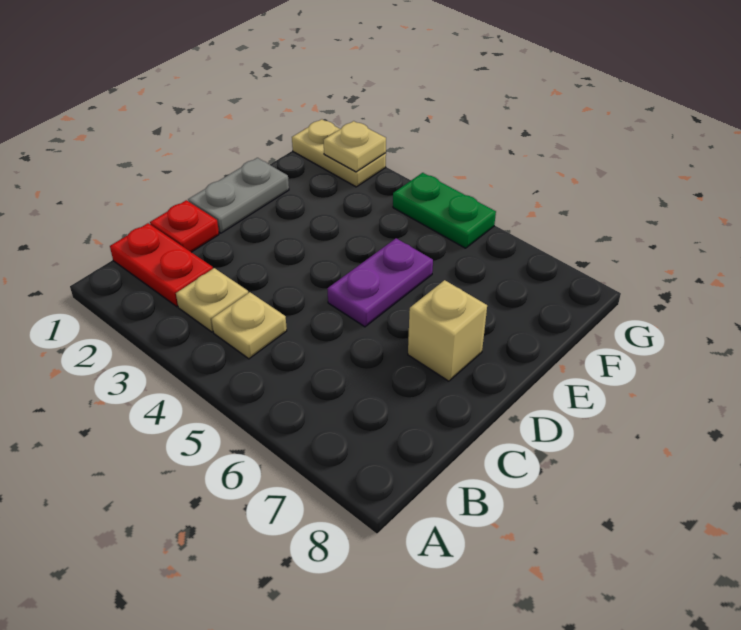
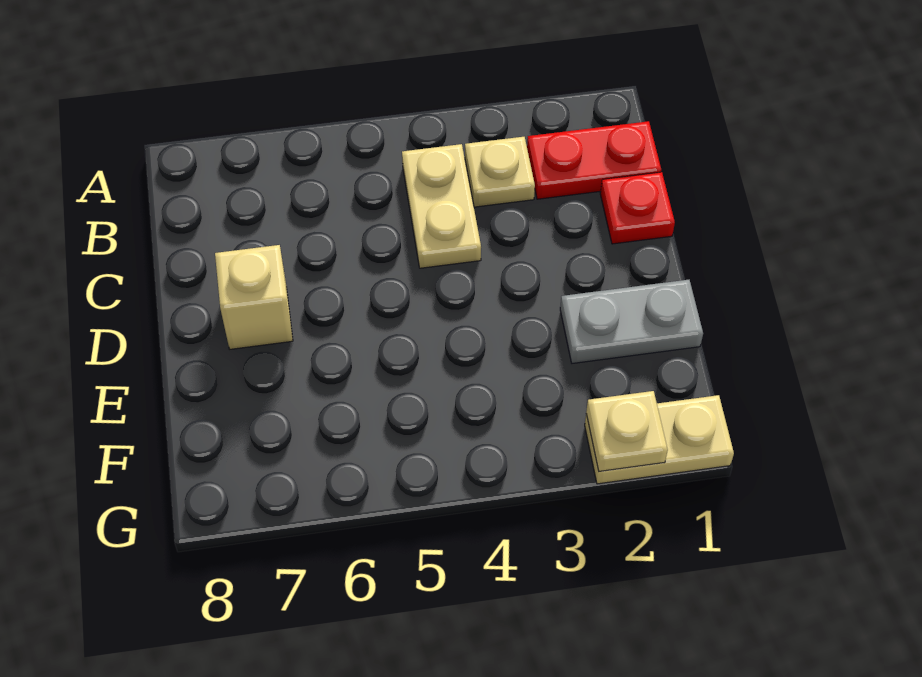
tan plate B4 level 1 -> tan plate B4:C4 level 1
grey plate D1:E1 level 1 -> grey plate E1:E2 level 1
purple plate D5:E5 level 1 -> none
green plate G4:G5 level 1 -> none

